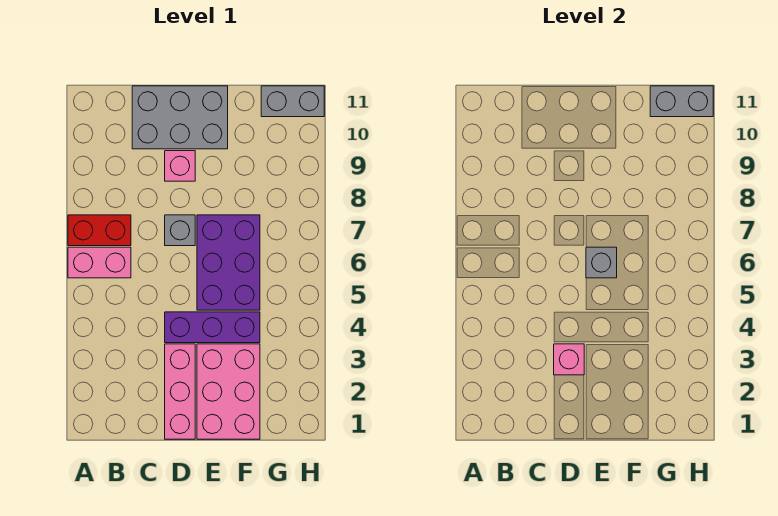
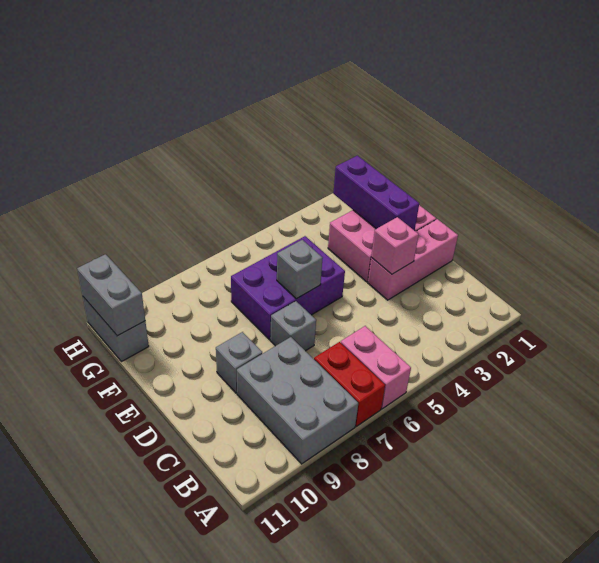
grey brick C10:E11 level 1 -> grey brick A8:C9 level 1
purple brick D4:F4 level 1 -> purple brick E2:G2 level 2
pink brick D9 level 1 -> grey brick D9 level 1

